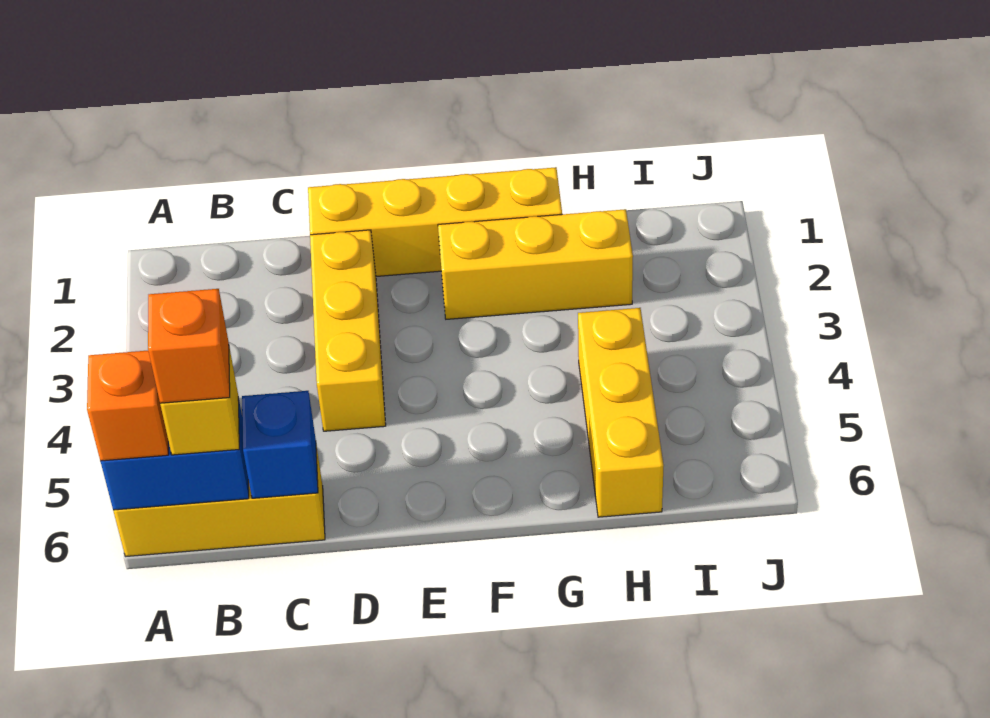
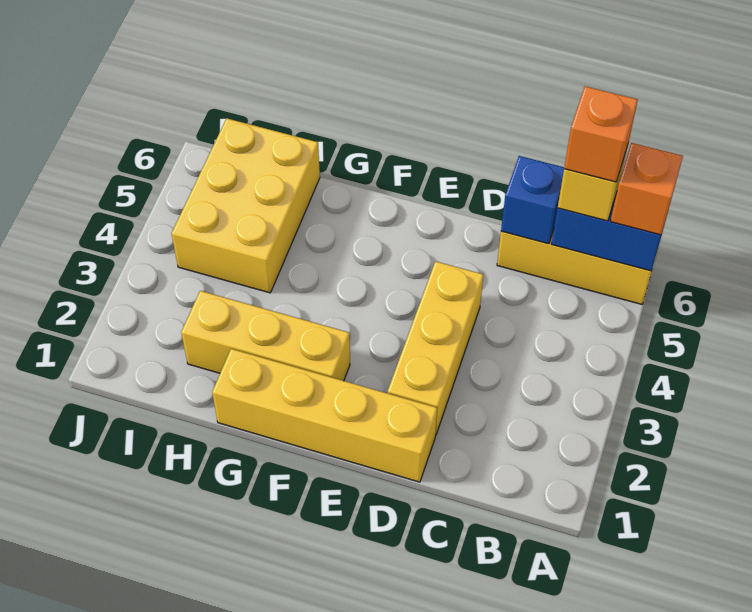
yellow brick H4:H6 level 1 -> yellow brick H4:I6 level 1

